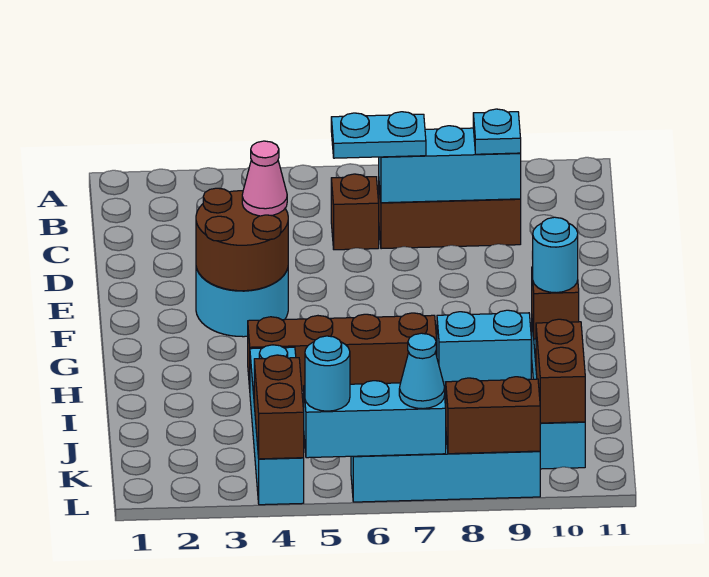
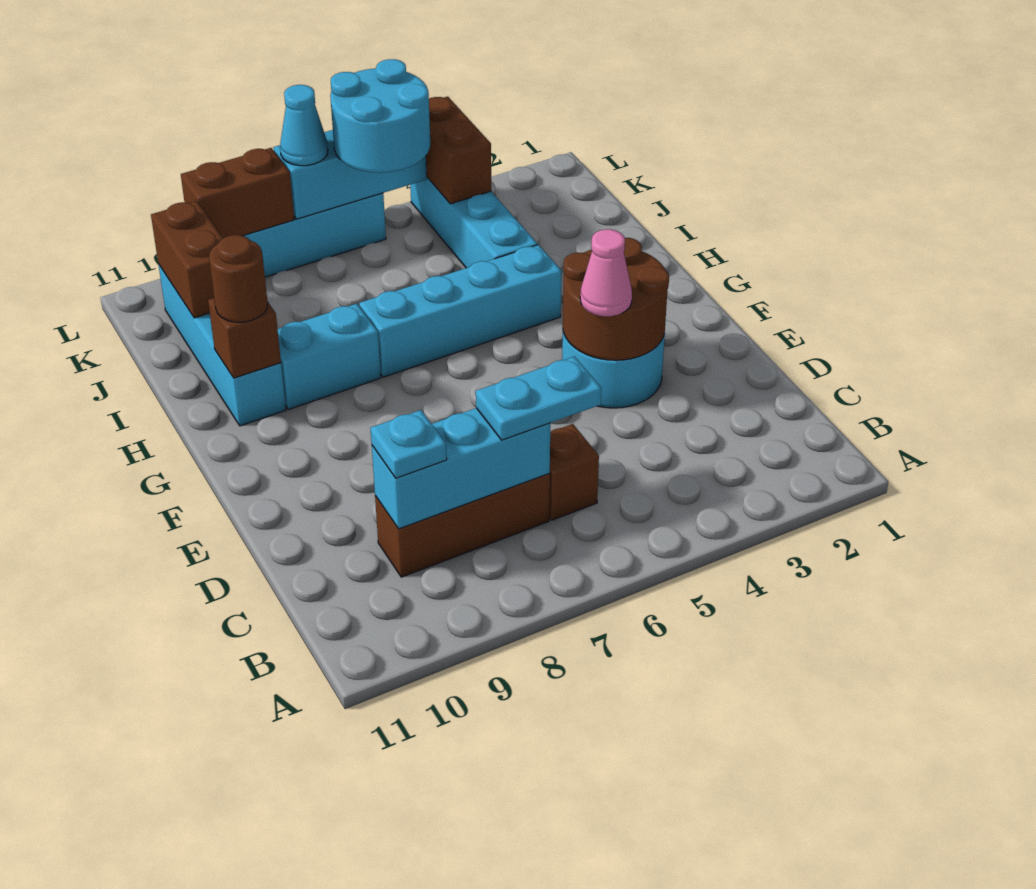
brown brick H4:H7 level 1 -> cyan brick H4:H7 level 1
cyan round brick H10 level 3 -> brown round brick H10 level 3
cyan round brick L5 level 3 -> cyan round brick K5:L6 level 3

